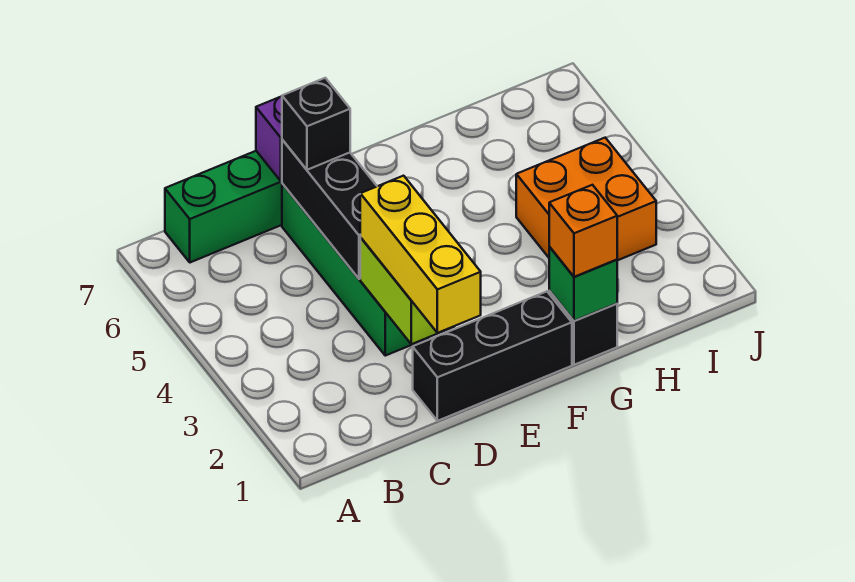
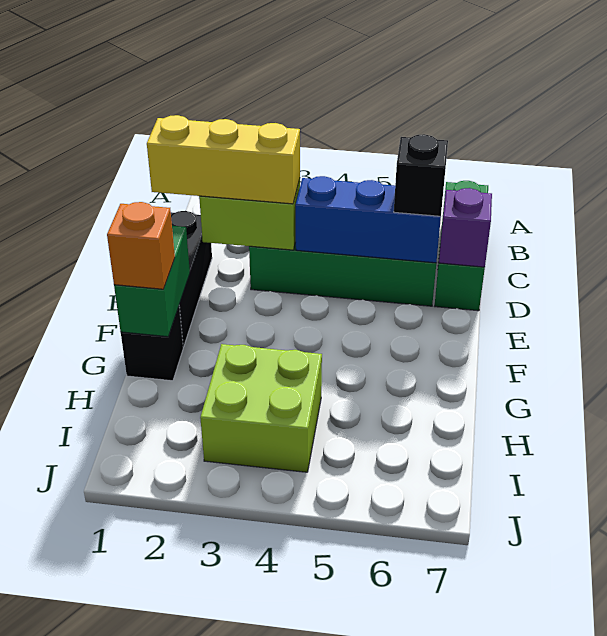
black brick D4:D6 level 2 -> blue brick D4:D6 level 2
green brick G1 level 2 -> green brick F1:G1 level 2
orange brick H3:I4 level 1 -> lime brick H3:I4 level 1

